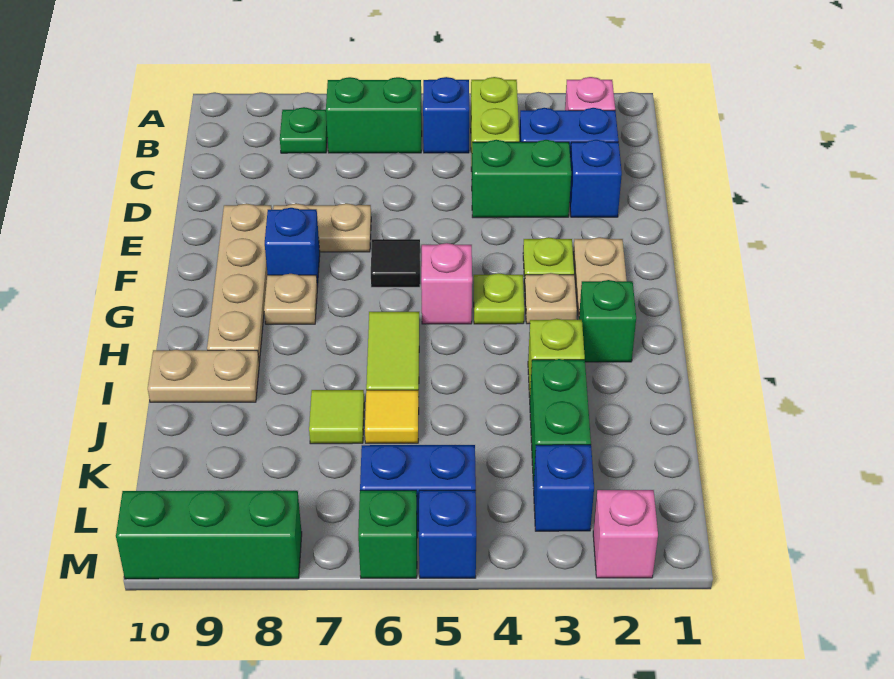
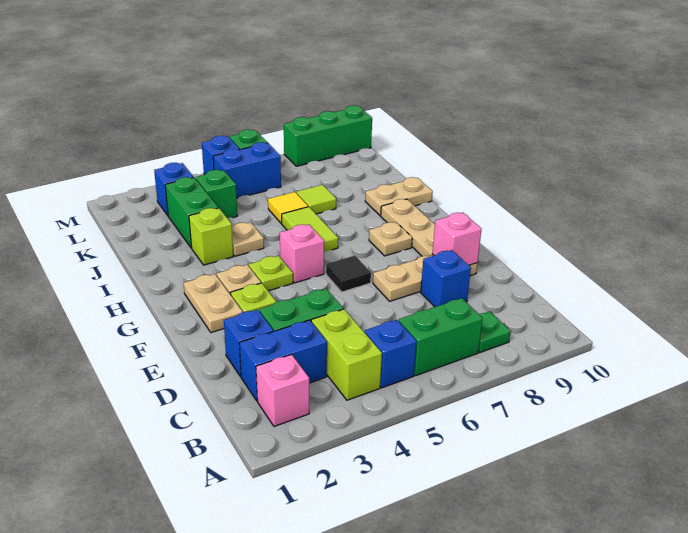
blue brick F8 level 1 -> blue brick D8 level 1
green brick H2 level 1 -> green brick K4 level 1
none -> tan plate I4 level 1
pink brick M2 level 1 -> pink brick E9 level 2

